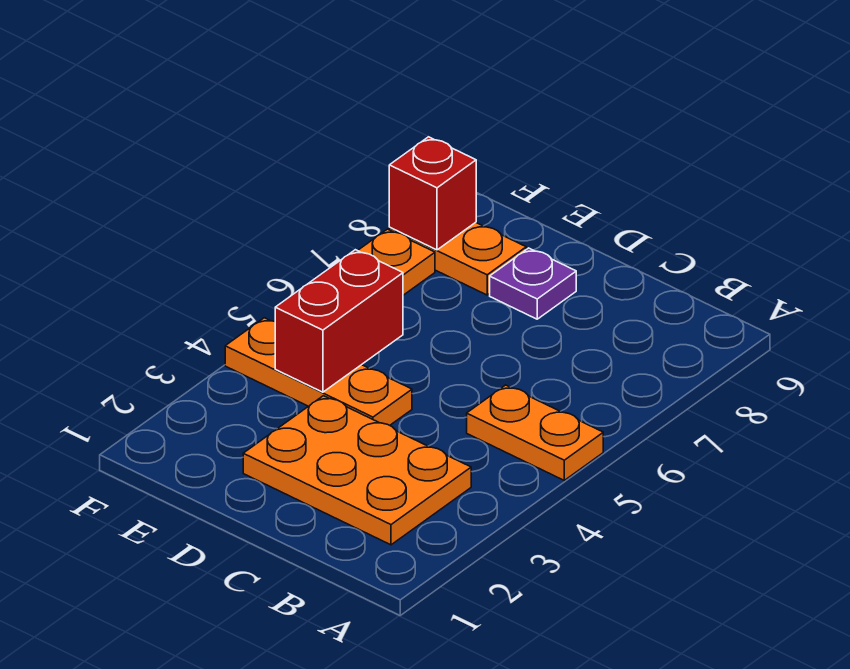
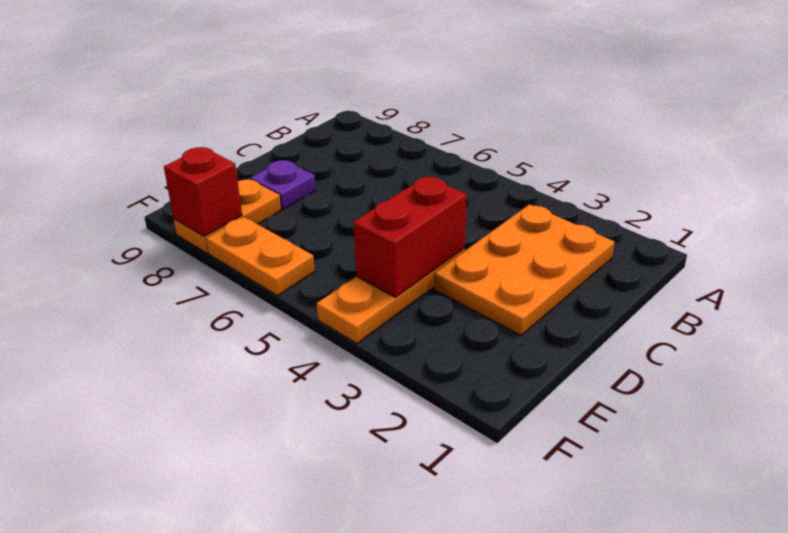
orange plate A5:B5 level 1 -> none
red brick E4:E5 level 2 -> red brick D4:E4 level 2

